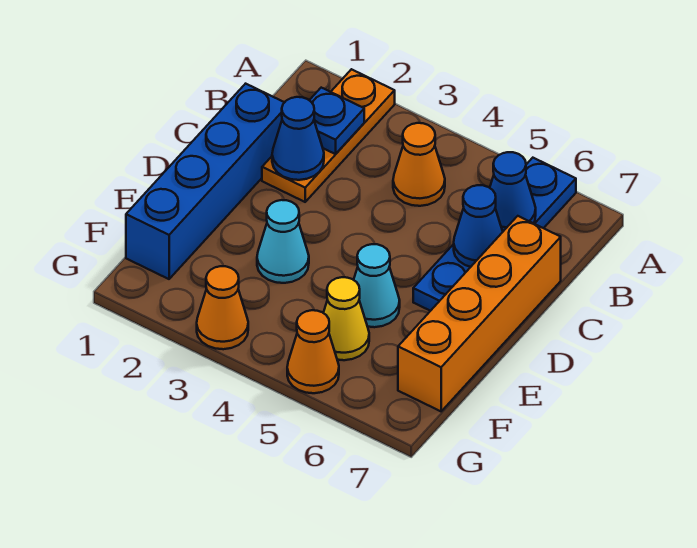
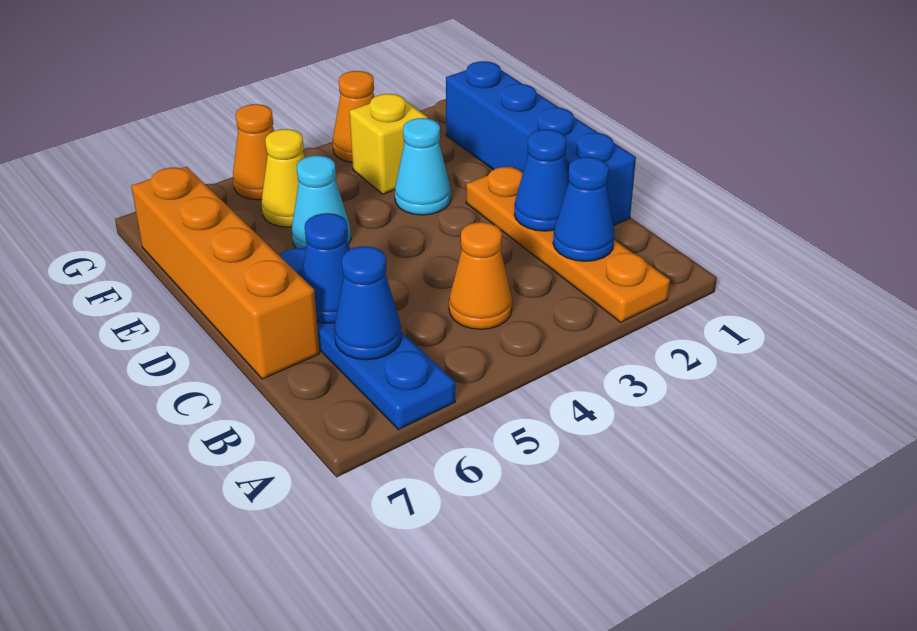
orange plate A2:C2 level 1 -> orange plate A2:D2 level 1
blue plate B2 level 2 -> blue cone B2 level 2
none -> yellow brick F3 level 1

